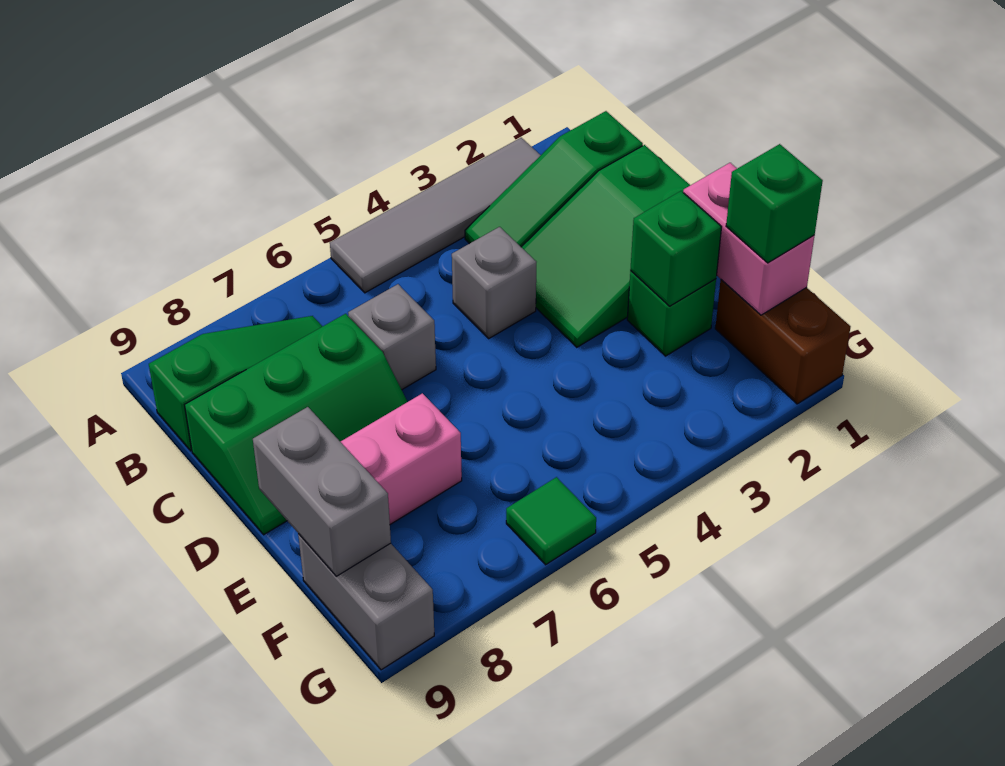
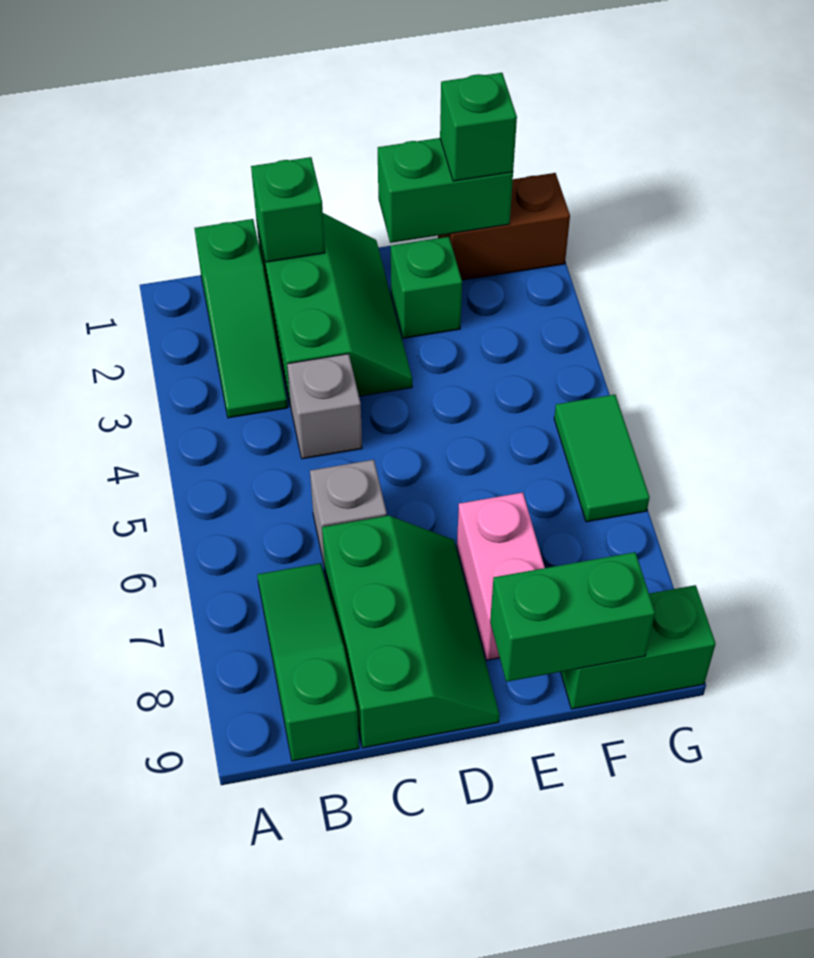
grey tile A2:A5 level 1 -> none
green slope C1:D3 level 1 top 1 -> green slope C1:D3 level 1 top C
pink brick E1:F1 level 2 -> green brick E1:F1 level 2
green brick E2 level 2 -> green brick C1 level 2
grey brick E9:F9 level 2 -> green brick E9:F9 level 2
grey brick F9:G9 level 1 -> green brick F9:G9 level 1
green tile G6 level 1 -> green tile G5:G6 level 1

